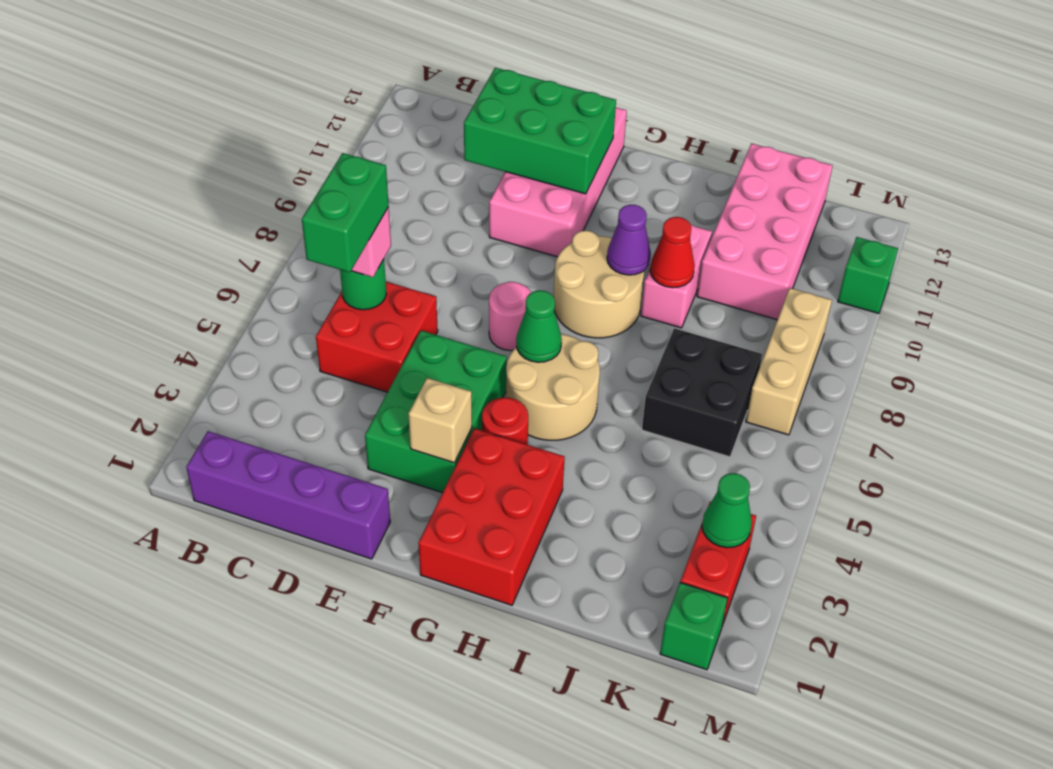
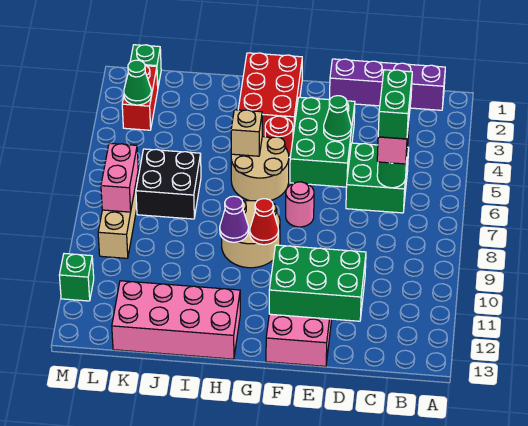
red brick C5:D6 level 1 -> green brick C5:D6 level 1
tan brick F3 level 2 -> tan brick H5 level 2
green cone G6 level 2 -> green cone E4 level 2
pink brick I9:I10 level 1 -> pink brick L7:L8 level 2
red cone I9 level 2 -> red cone G9 level 2
pink brick J10:K13 level 1 -> pink brick H12:K13 level 1

